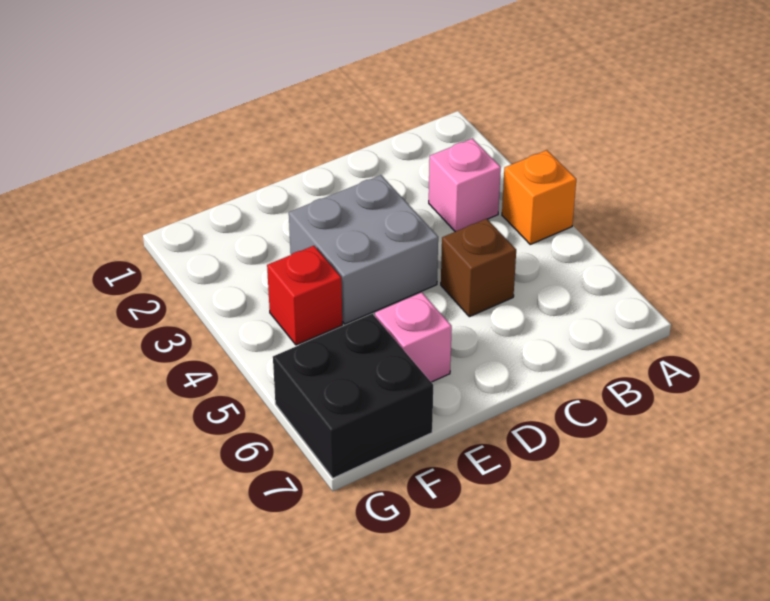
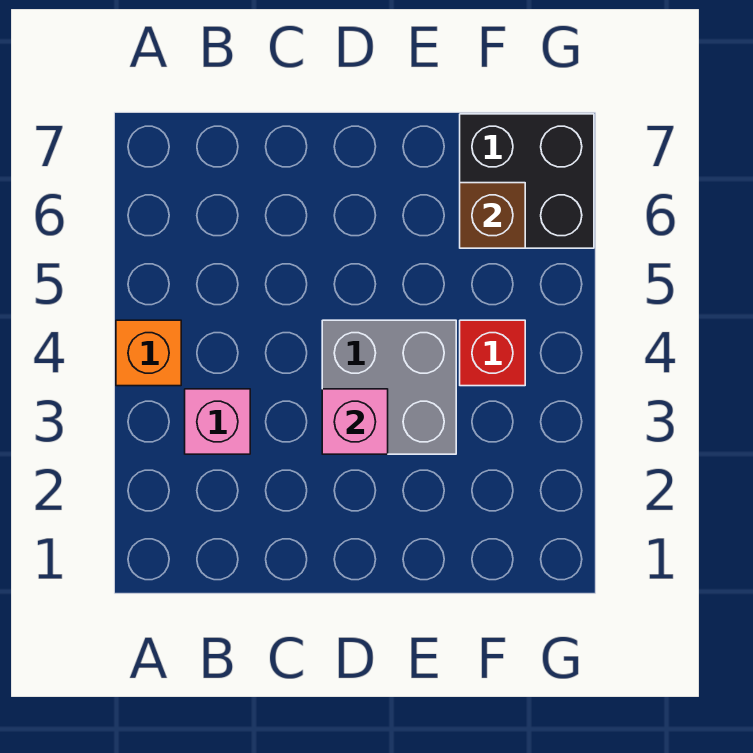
brown brick C5 level 1 -> brown brick F6 level 2
pink brick E6 level 1 -> pink brick D3 level 2

